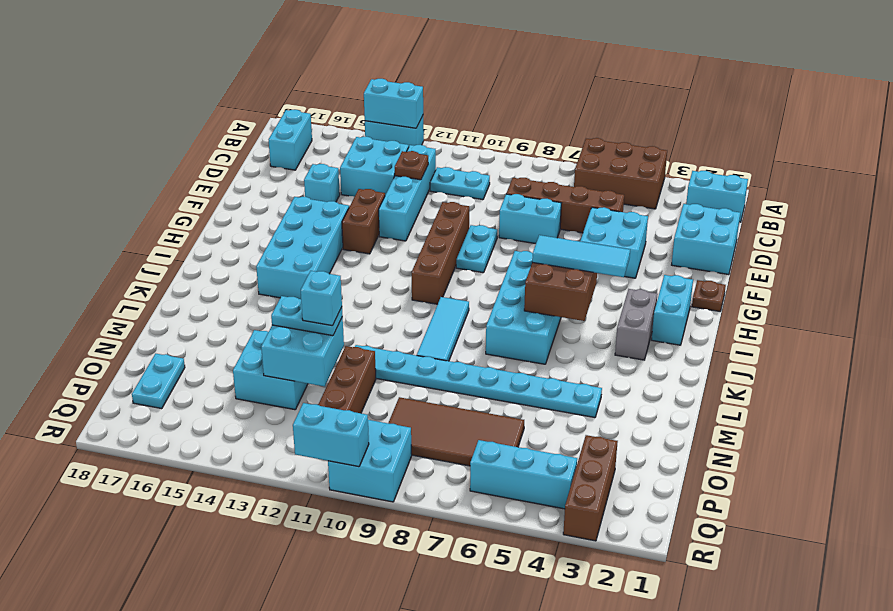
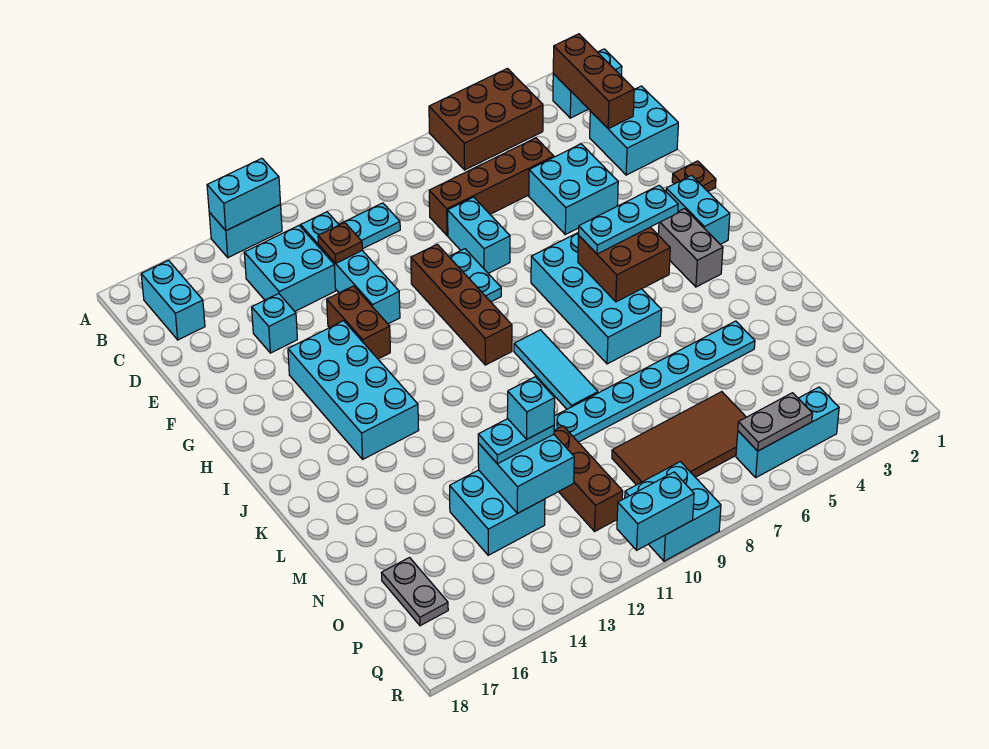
cyan brick E7:E8 level 1 -> cyan brick E8:F8 level 1
cyan tile I4:I6 level 3 -> cyan plate I4:I6 level 3
cyan plate O17:P17 level 1 -> grey plate O17:P17 level 1
brown brick P3:R3 level 1 -> brown brick B2:D2 level 2
none -> grey plate Q5:Q6 level 2

